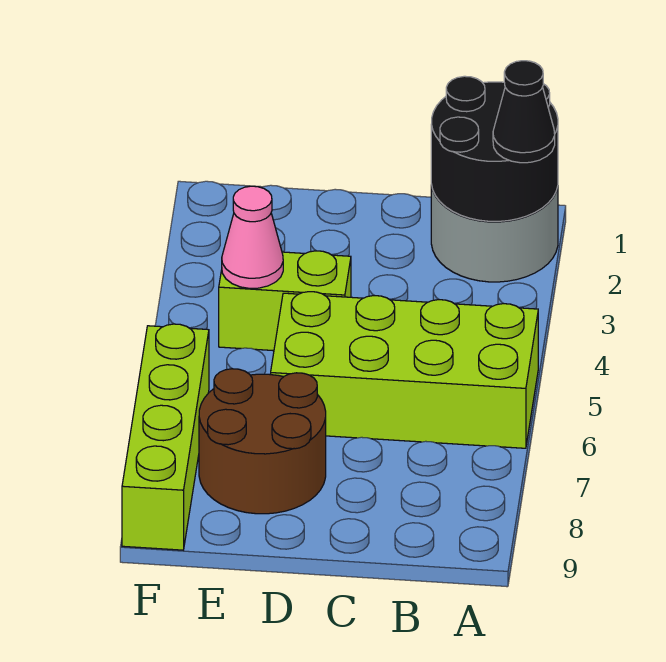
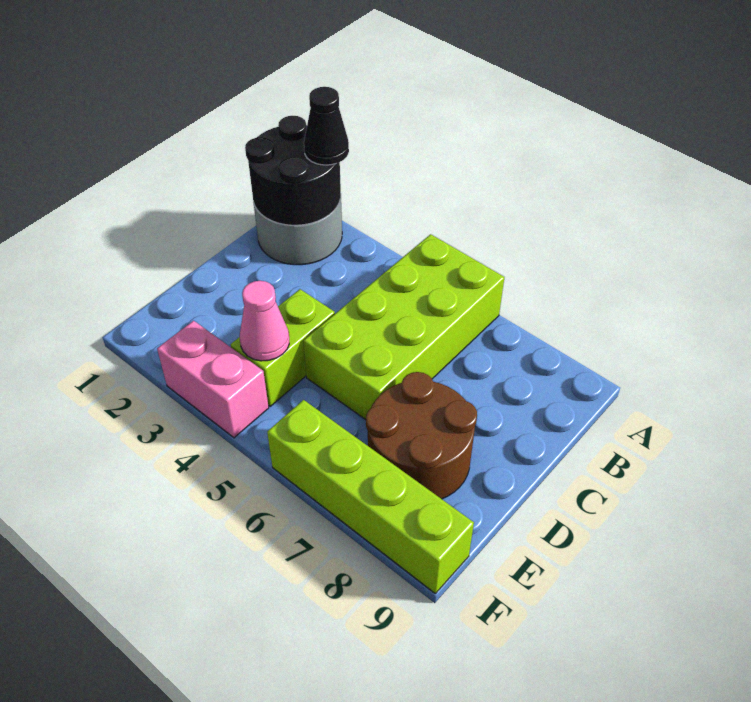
none -> pink brick F3:F4 level 1

